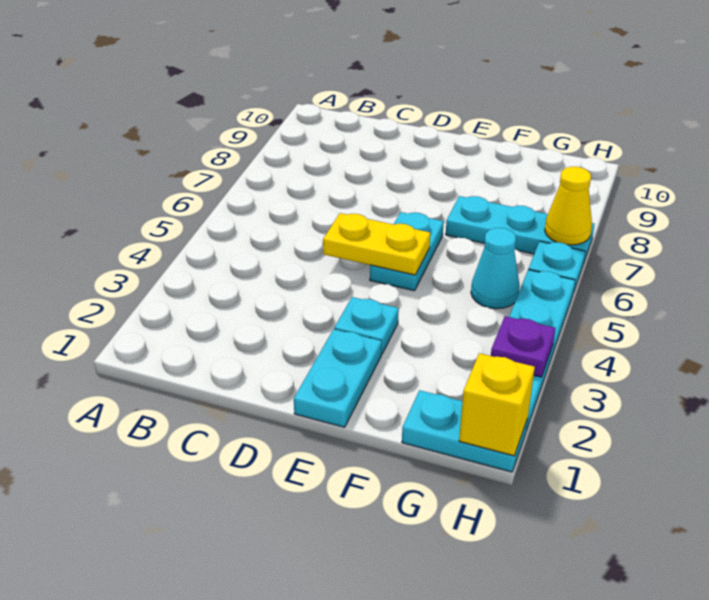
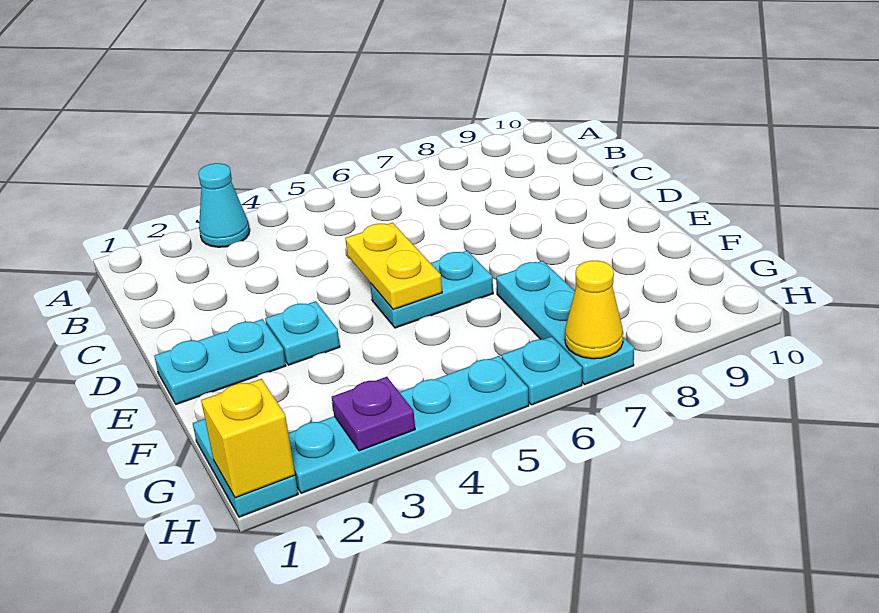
cyan cone G5 level 1 -> cyan cone A3 level 1

